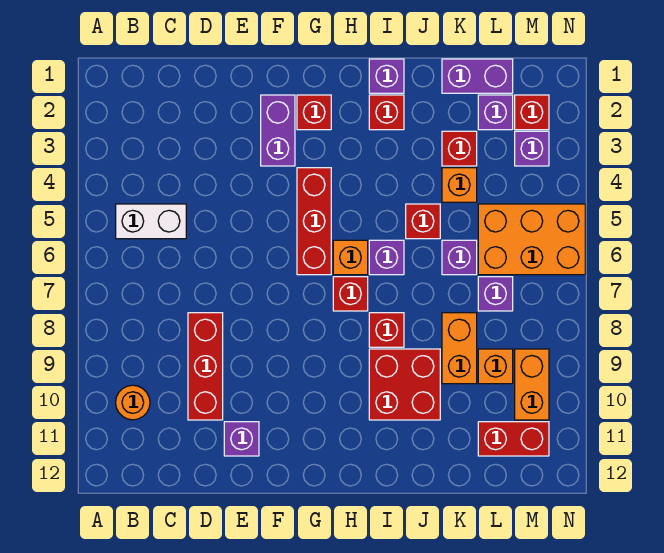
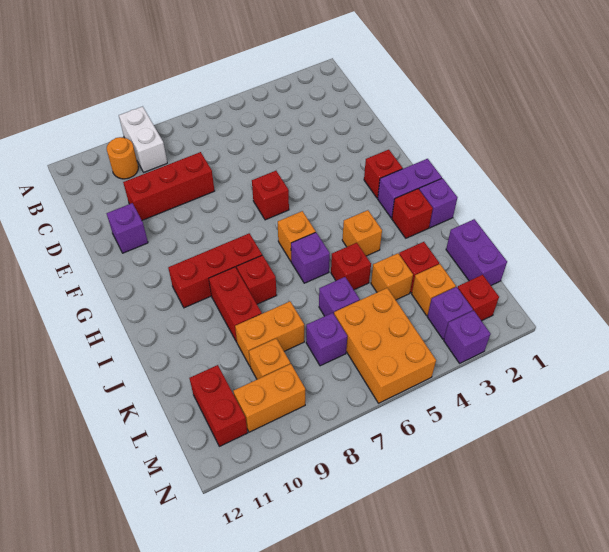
white brick B5:C5 level 1 -> white brick A9:B9 level 1
purple brick F2:F3 level 1 -> purple brick H1:H2 level 1
red brick G4:G6 level 1 -> red brick H8:H10 level 1
red brick H7 level 1 -> red brick F6 level 1
none -> orange brick I4 level 1
red brick I9:J10 level 1 -> red brick I9:J9 level 1
purple brick L2 level 1 -> purple brick N3 level 1
none -> orange brick L3 level 1

